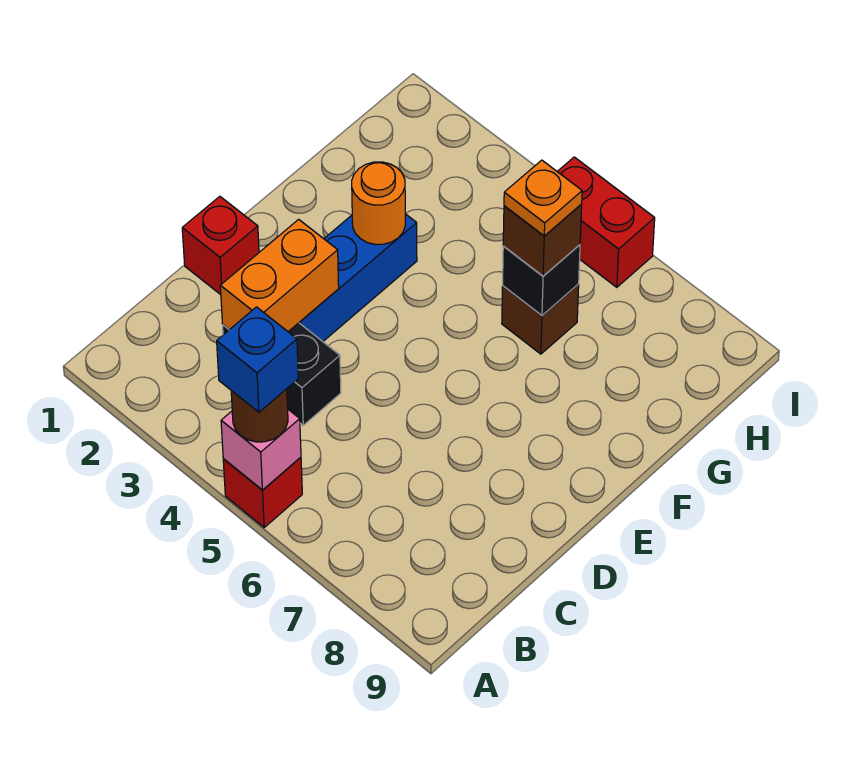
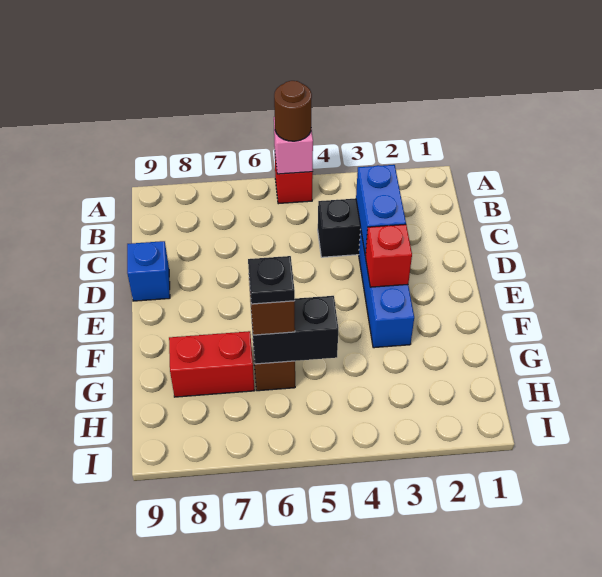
blue brick A5 level 4 -> blue brick D9 level 1
orange brick C3:D3 level 2 -> blue brick C3:D3 level 2
red brick D1 level 1 -> red brick E3 level 2
orange round brick F3 level 2 -> none
black brick G6 level 2 -> black brick G5:G6 level 2
orange plate G6 level 4 -> black plate G6 level 4
red brick I5:I6 level 1 -> red brick G7:G8 level 1

